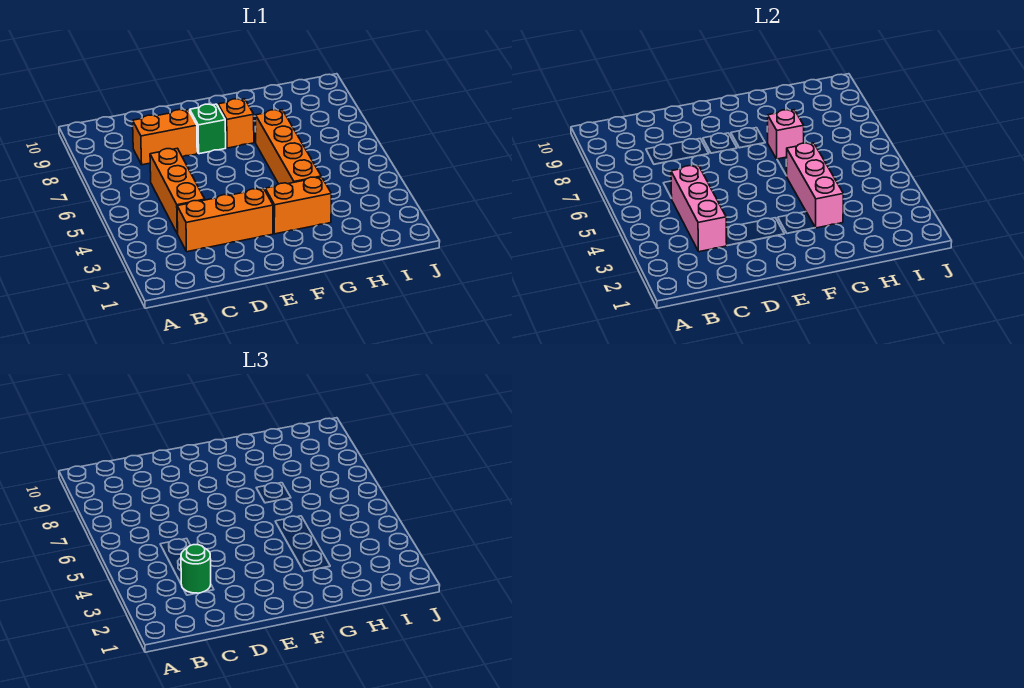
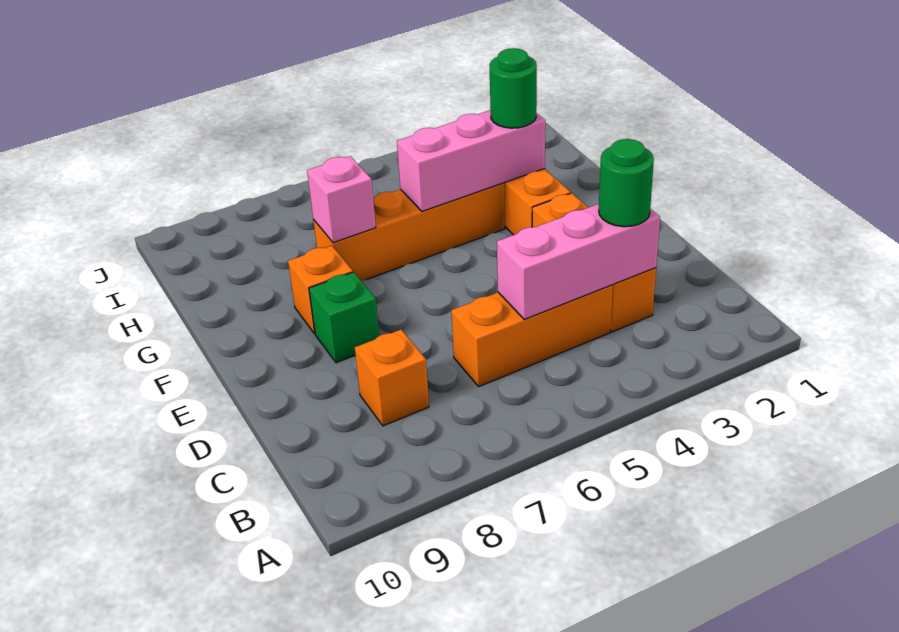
orange brick C8:D8 level 1 -> orange brick C8 level 1
none -> green round brick G3 level 3

